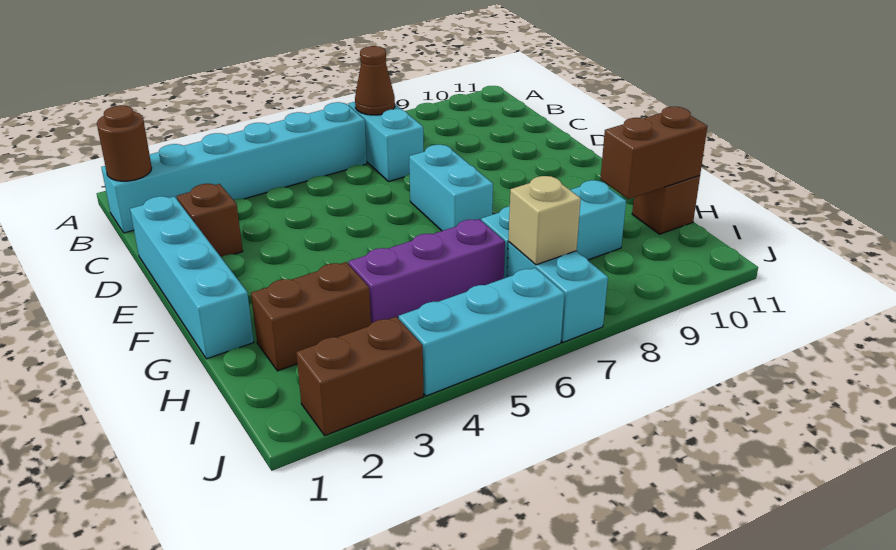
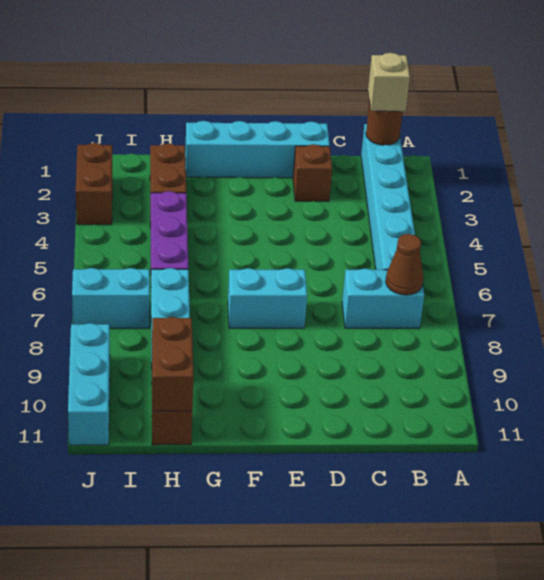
tan brick I7 level 2 -> tan brick B1 level 3
cyan brick J4:J6 level 1 -> cyan brick J9:J11 level 1

